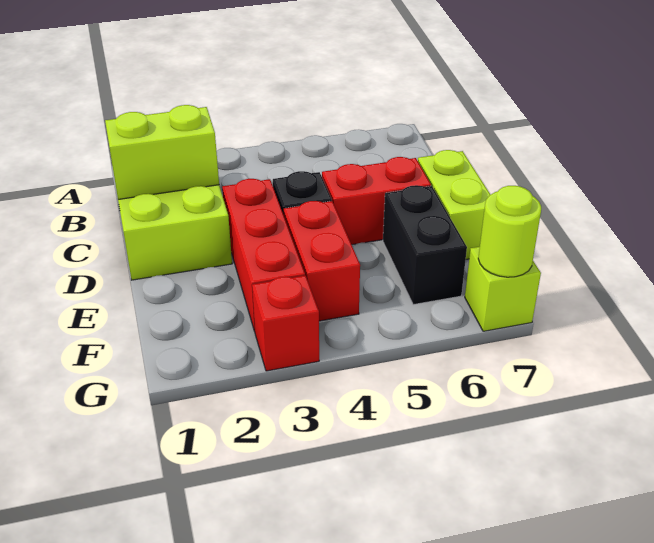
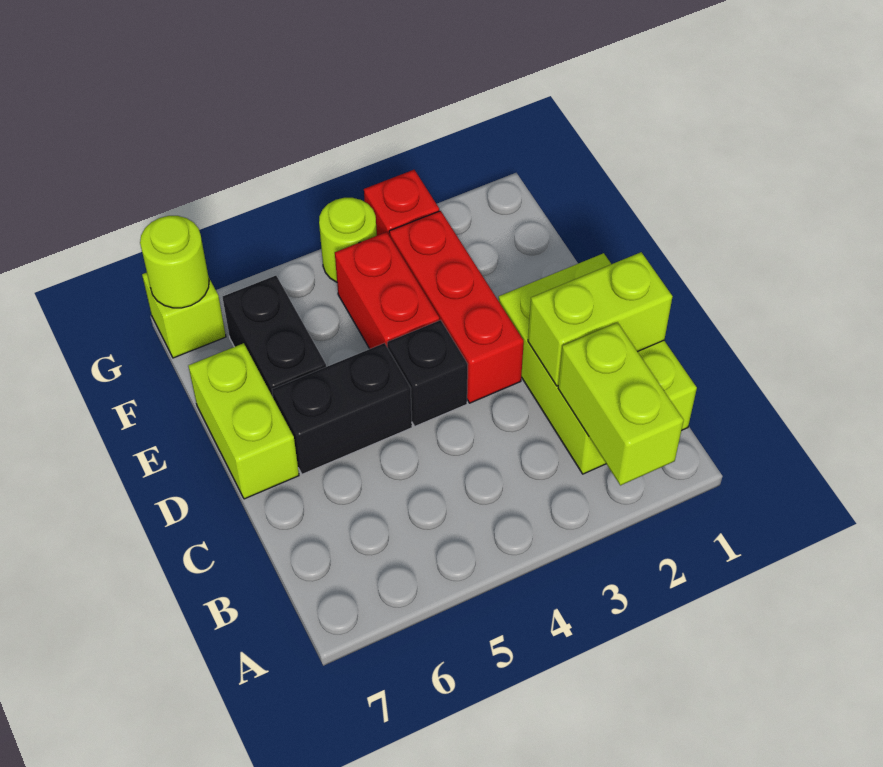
none -> lime brick A2:B2 level 2
red brick D5:D6 level 1 -> black brick D5:D6 level 1
none -> lime round brick G4 level 1

